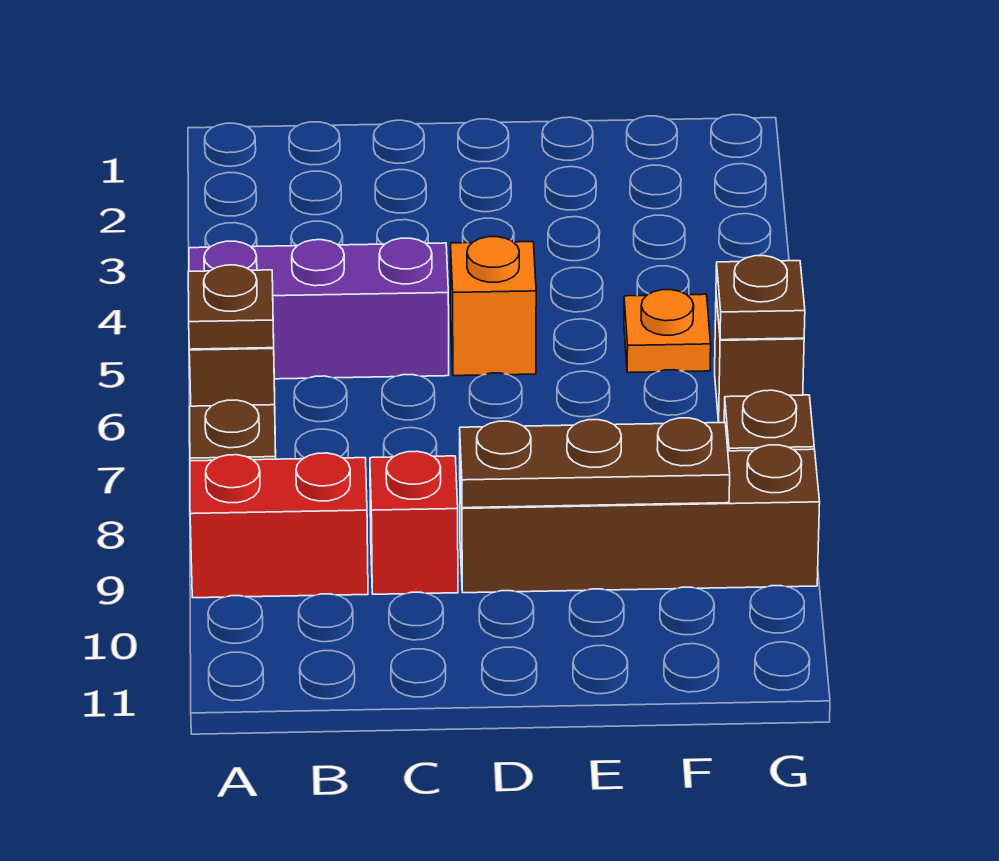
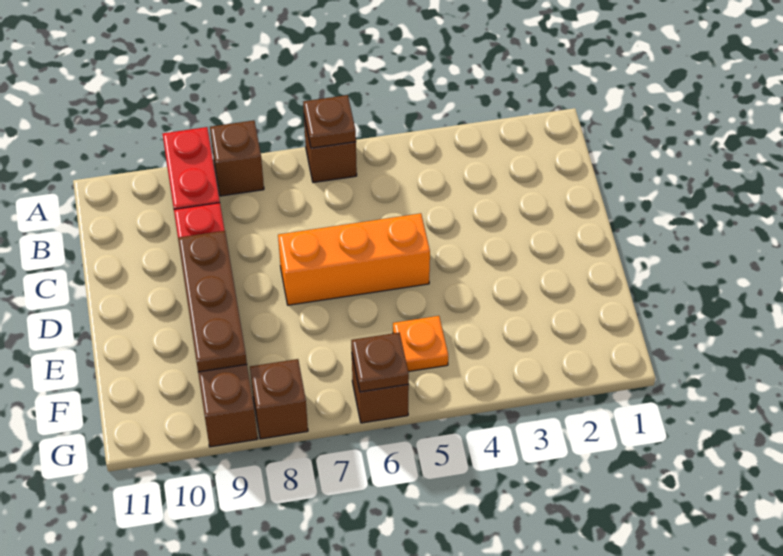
purple brick A5:C5 level 1 -> none
orange brick D5 level 1 -> orange brick D5:D7 level 1

